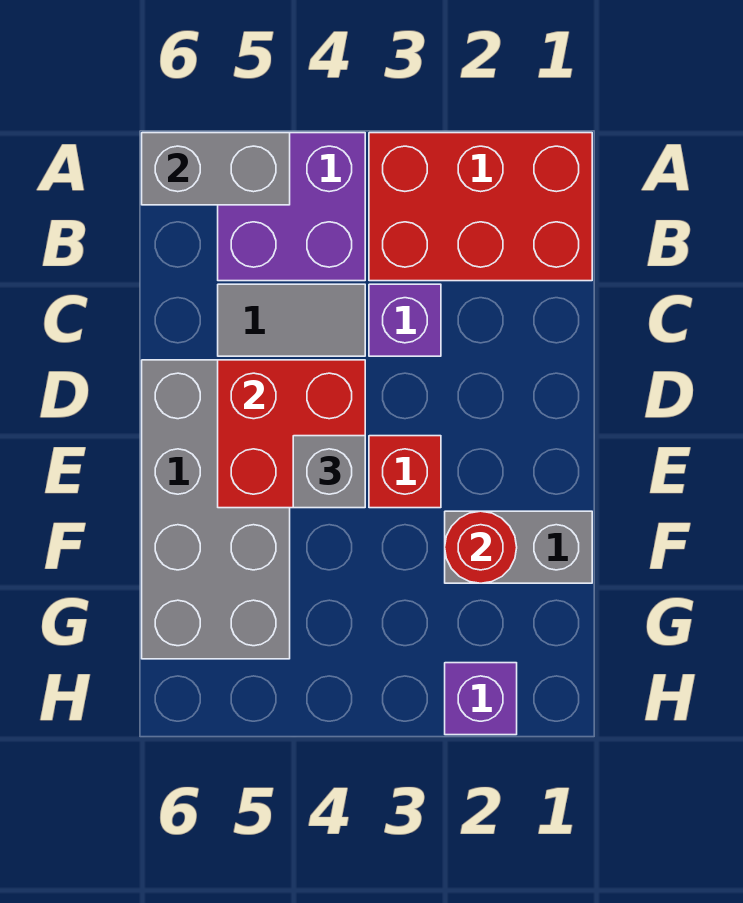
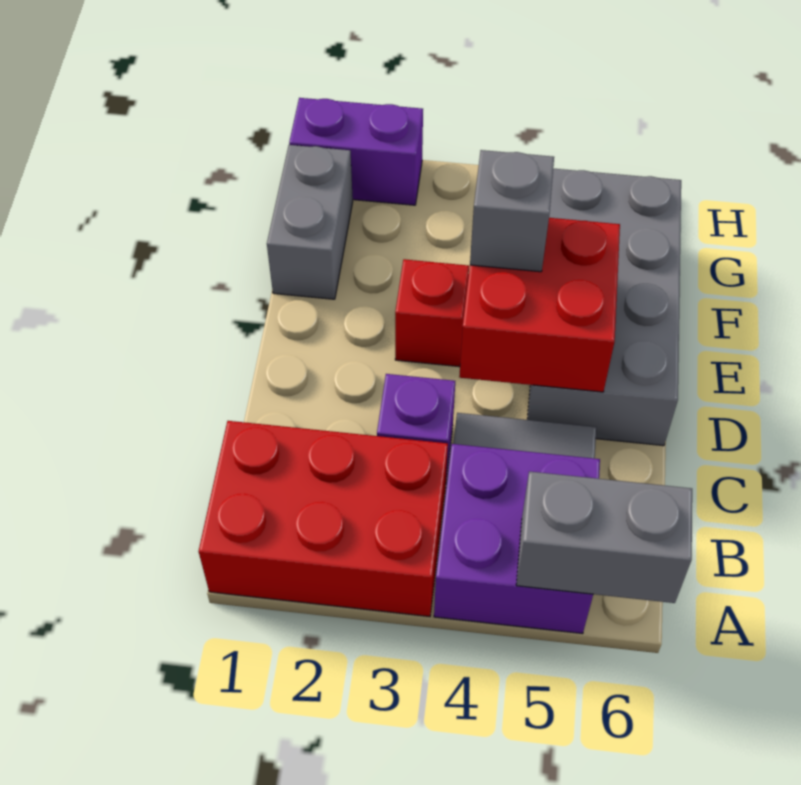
grey brick F1:F2 level 1 -> grey brick F1:G1 level 1
red round brick F2 level 2 -> none
purple brick H2 level 1 -> purple brick H1:H2 level 1

